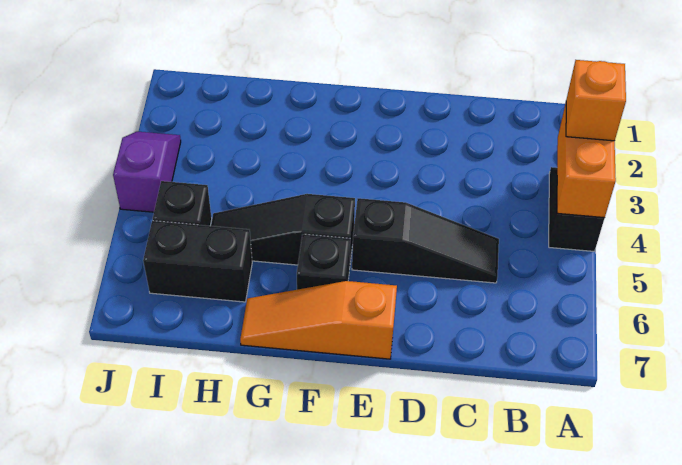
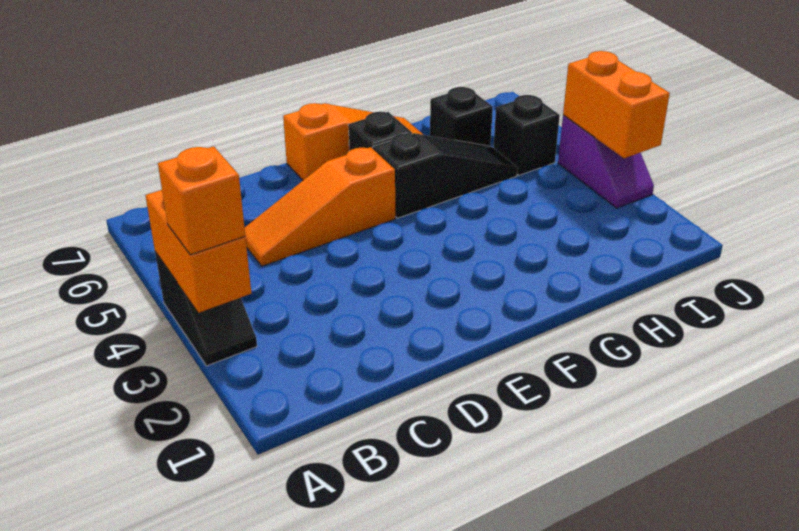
black slope C5:E5 level 1 top E -> orange slope C5:E5 level 1 top E
black brick H6:I6 level 1 -> black brick H6 level 1
none -> orange brick J3:J4 level 2

